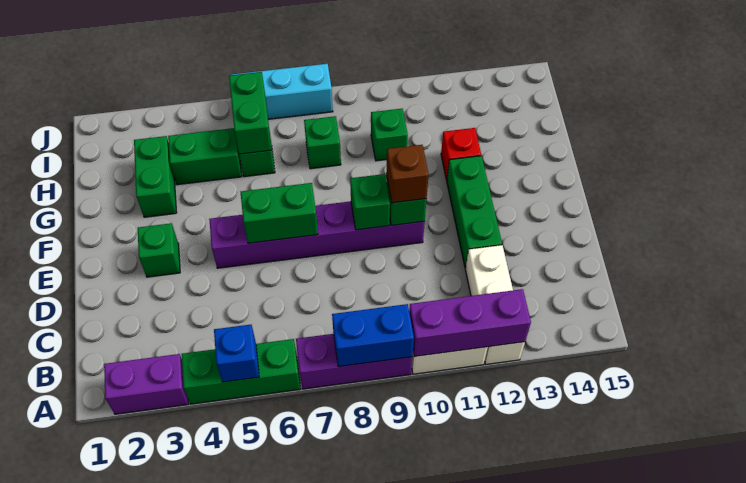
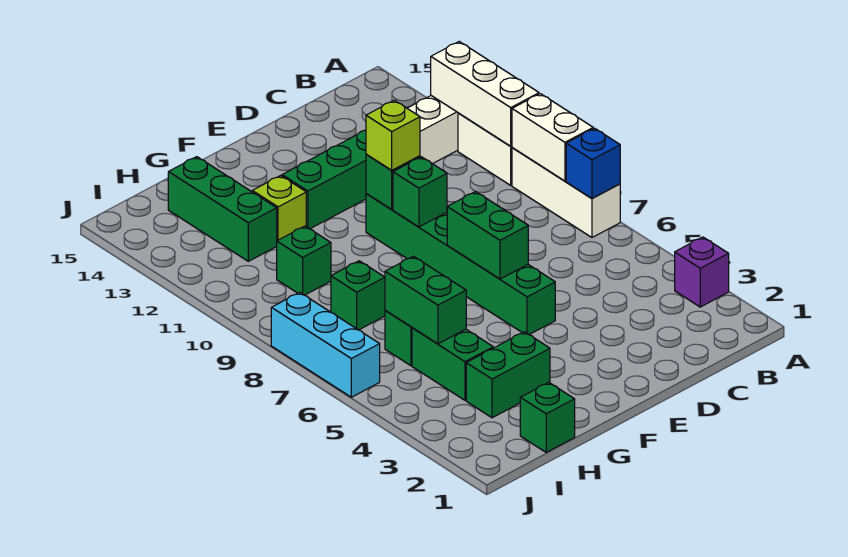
purple brick A2:A3 level 1 -> purple brick A3 level 1
green brick A4:A6 level 1 -> green brick H12:H14 level 1
blue brick A5 level 2 -> blue brick A7 level 2
purple brick A7:A9 level 1 -> white brick A7:A9 level 1
blue brick A8:A9 level 2 -> white brick A8:A9 level 2
purple brick A10:A12 level 2 -> white brick A10:A12 level 2
green brick E3 level 1 -> green brick H1 level 1
purple brick E5:E10 level 1 -> green brick E5:E10 level 1
brown brick E10 level 3 -> lime brick E10 level 3
red brick G12 level 1 -> lime brick G12 level 1
green brick H6:I6 level 2 -> green brick H5:H6 level 2

